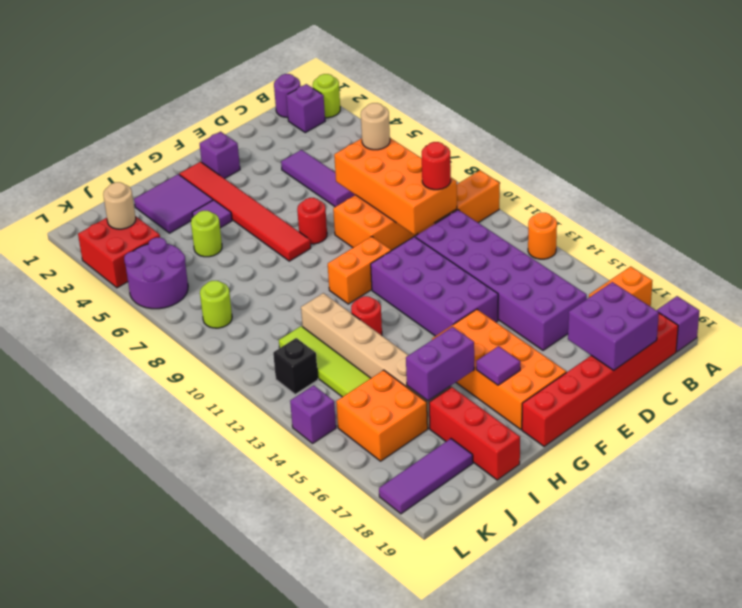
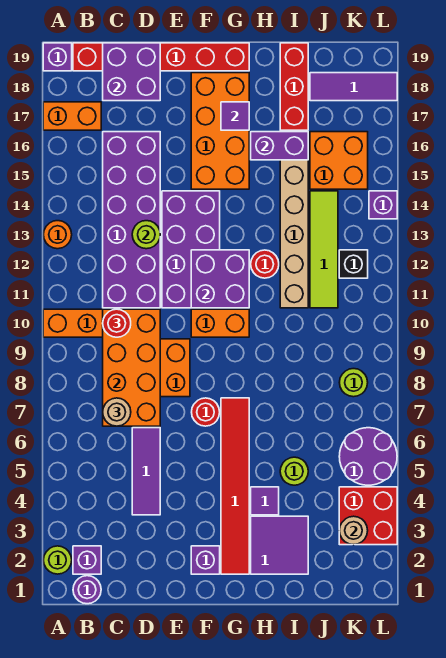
none -> lime round brick D13 level 2
none -> purple brick F11:G12 level 2

